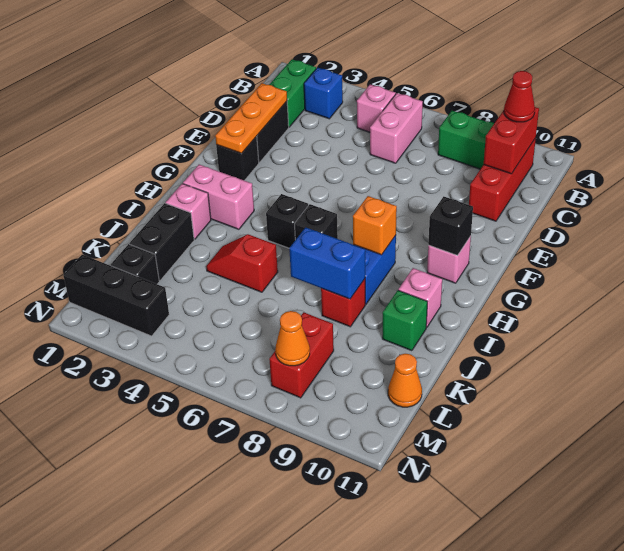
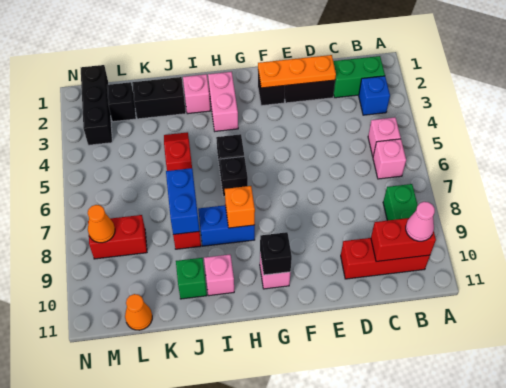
pink brick B6:C6 level 1 -> pink brick B6 level 1
red cone B10 level 3 -> pink cone B10 level 3

